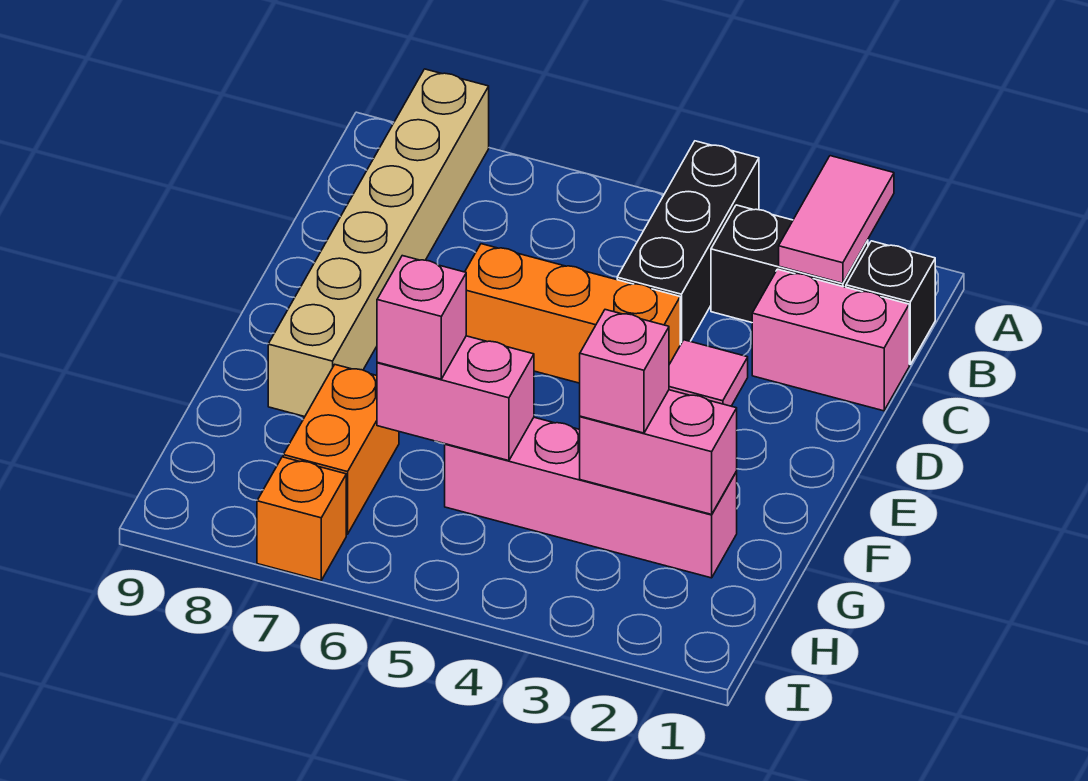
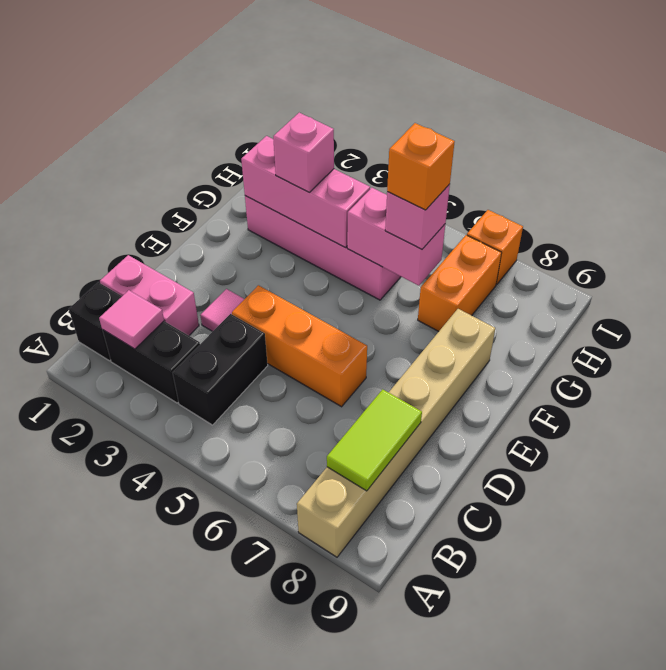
pink tile A2:B2 level 2 -> pink tile B2 level 2
black brick A4:C4 level 1 -> black brick B4:C4 level 1
none -> lime tile B8:C8 level 2
pink brick G2:G3 level 2 -> pink brick G2:G4 level 2
none -> orange brick G6 level 4

